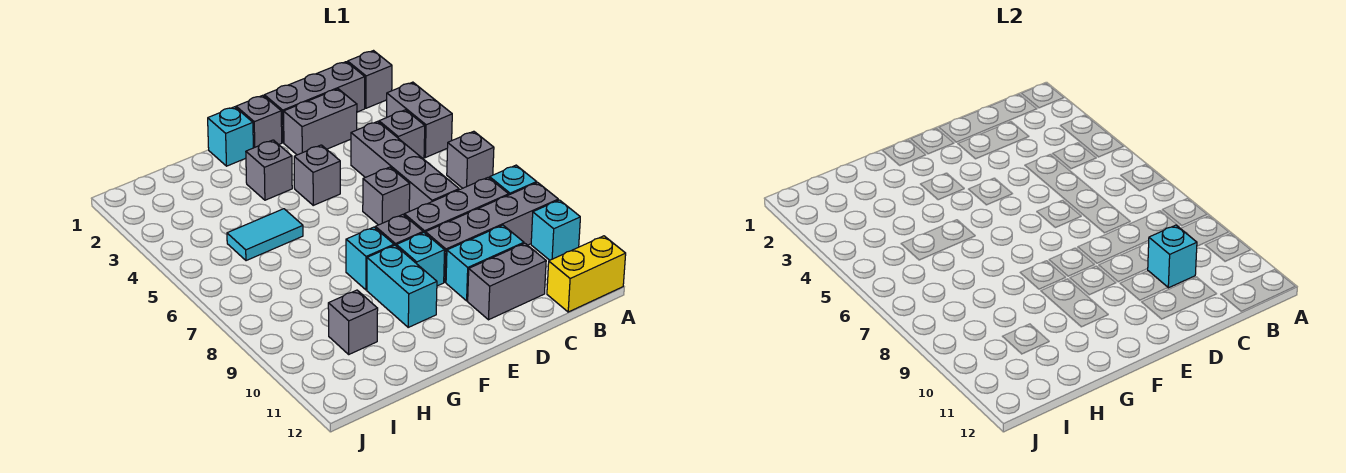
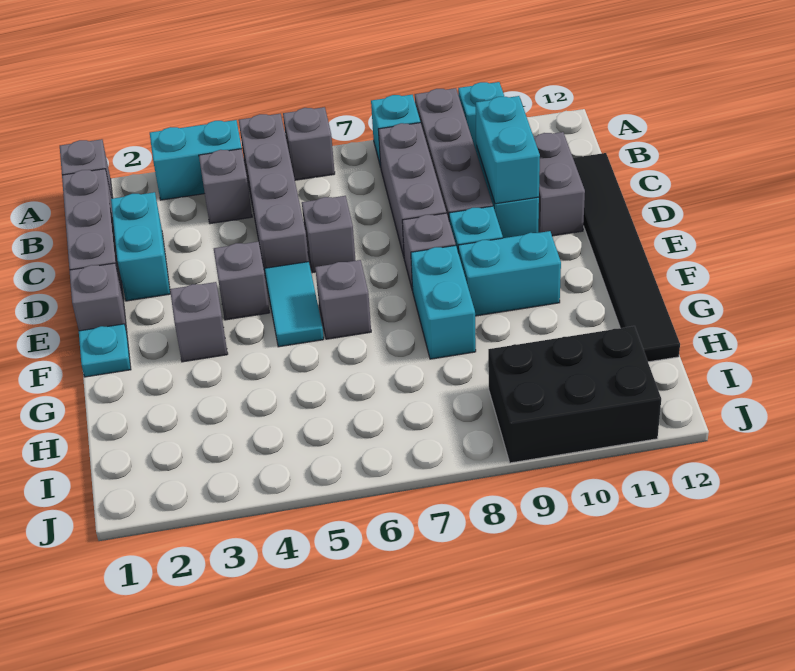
grey brick A3:A4 level 1 -> cyan brick A3:A4 level 1
yellow brick A12:B12 level 1 -> none
grey brick C2:D2 level 1 -> cyan brick C2:D2 level 1
grey brick C4:C7 level 1 -> grey brick A5:D5 level 1
cyan brick C10 level 2 -> cyan brick C10:D10 level 2
none -> black tile C12:H12 level 1
cyan brick F1 level 1 -> cyan plate F1 level 1
cyan brick F8 level 1 -> cyan brick F8:G8 level 1
cyan tile G5:H5 level 1 -> cyan tile E5:F5 level 1
grey brick H10 level 1 -> grey brick F6 level 1
none -> black brick I9:J11 level 1

